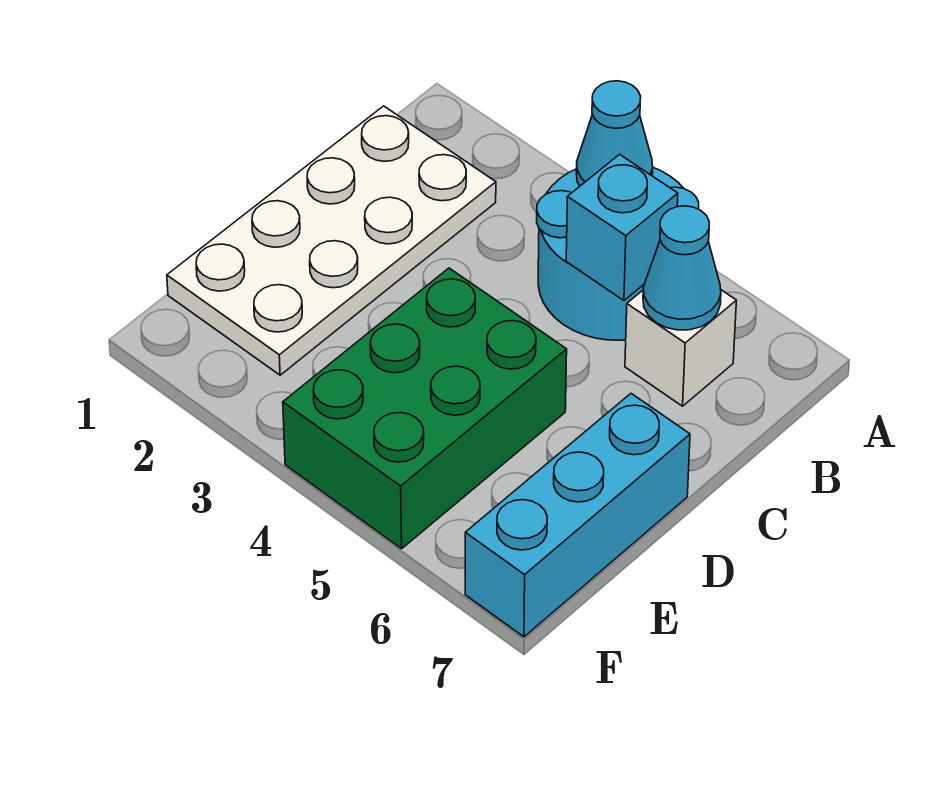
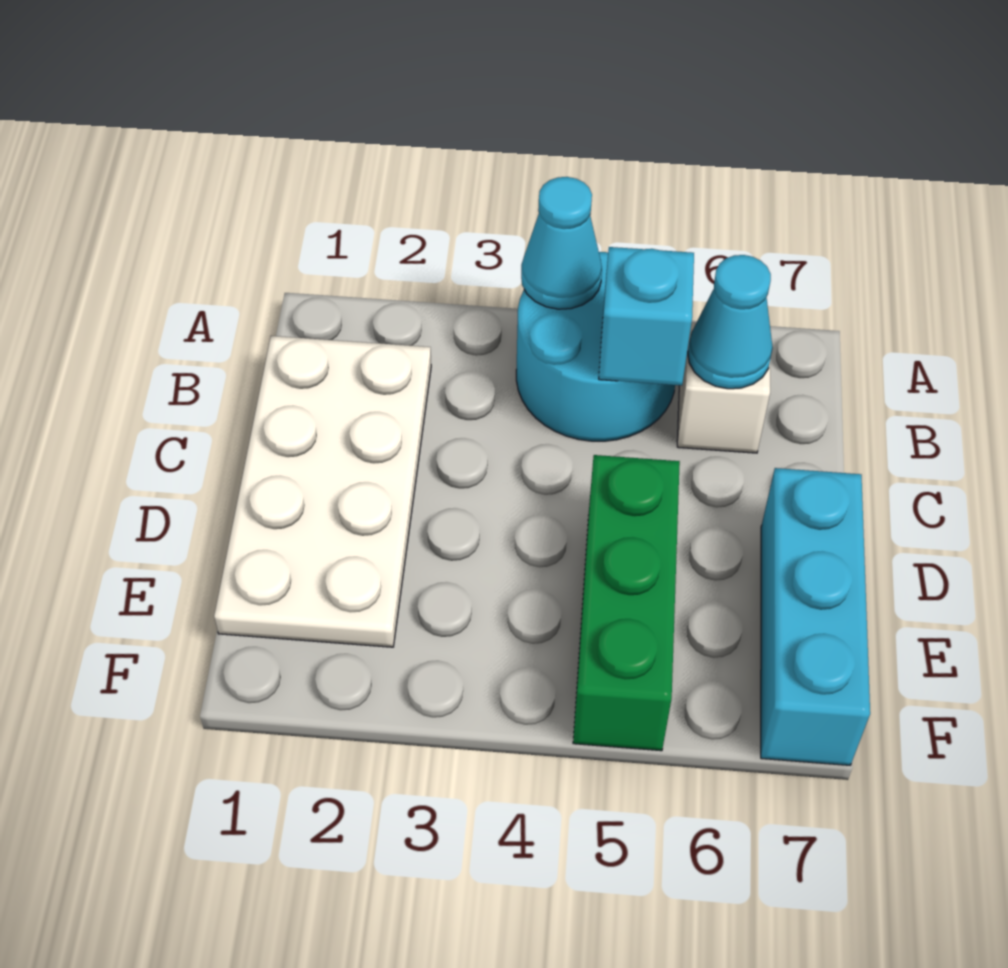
green brick D4:F5 level 1 -> green brick D5:F5 level 1

